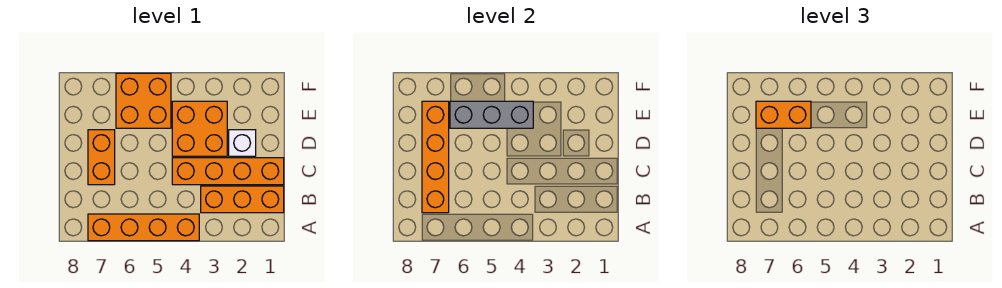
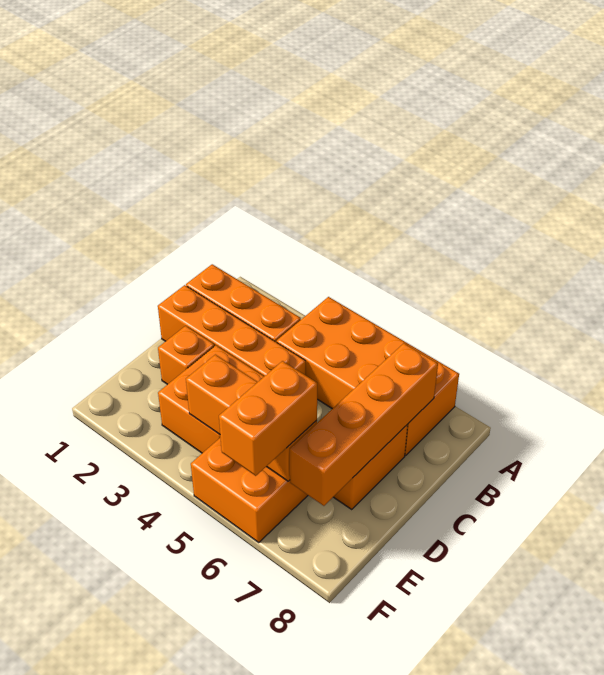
orange brick A4:A7 level 1 -> orange brick A4:B7 level 1
white brick D2 level 1 -> orange brick D2 level 1
grey brick E4:E6 level 2 -> orange brick E4:E6 level 2
orange brick E6:E7 level 3 -> orange brick E6:F6 level 3

